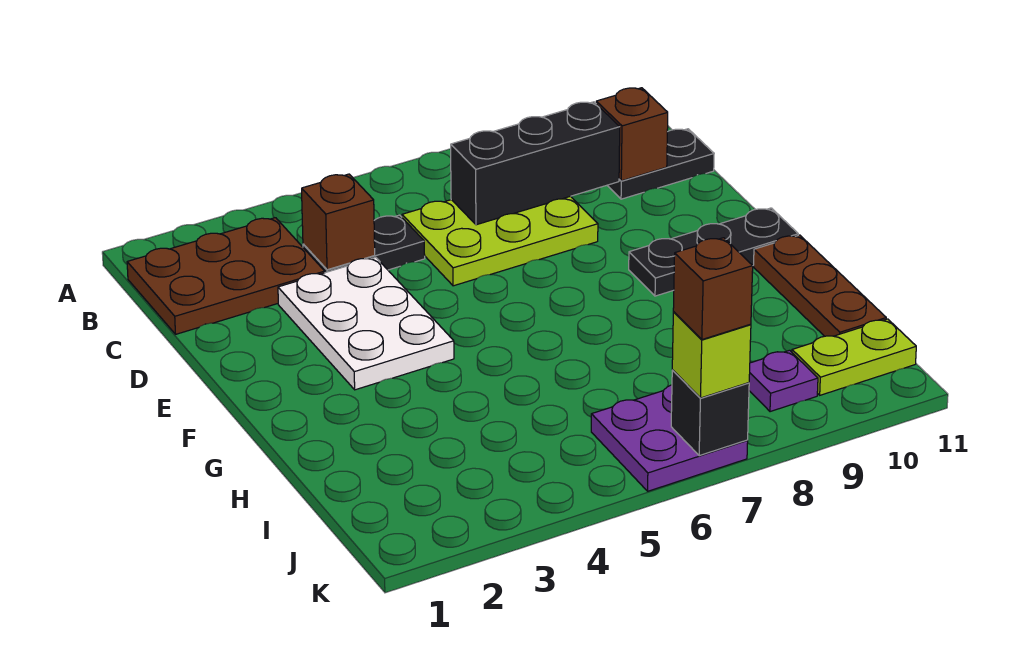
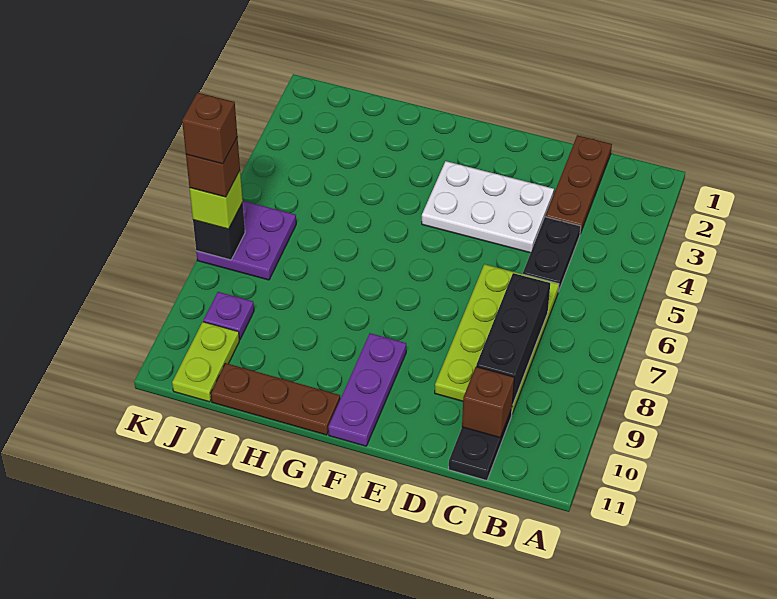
brown plate B1:C3 level 1 -> brown plate C1:C3 level 1
brown brick C4 level 2 -> brown brick K7 level 5
lime plate C6:D8 level 1 -> lime plate C6:D9 level 1
black plate F9:F11 level 1 -> purple plate F9:F11 level 1

